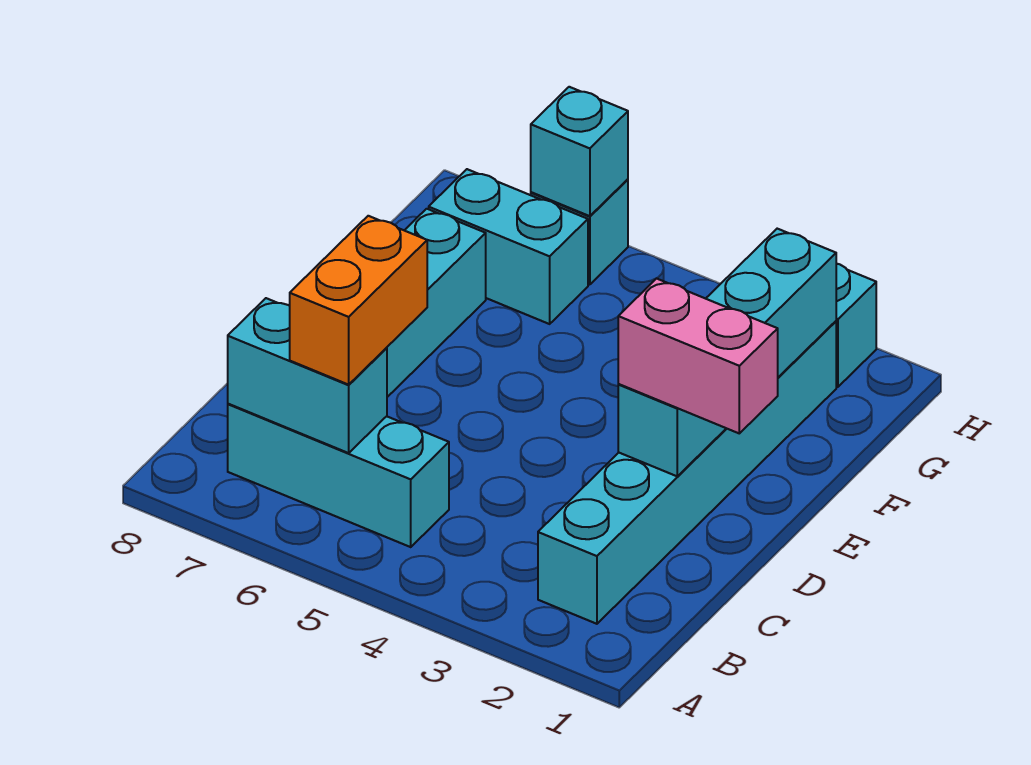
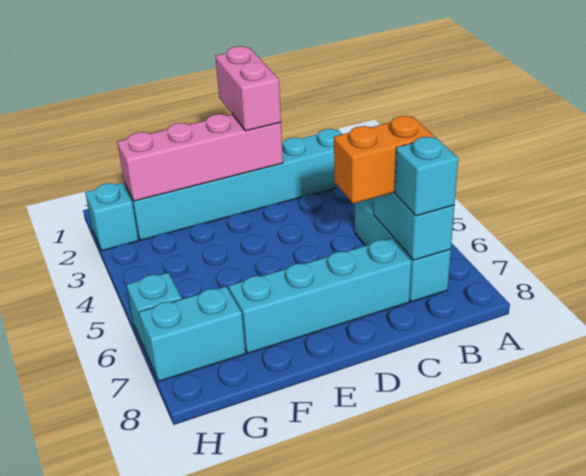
cyan brick D2:G2 level 2 -> pink brick D2:G2 level 2
cyan brick G6:G7 level 1 -> cyan brick G7:H7 level 1
cyan brick H6 level 2 -> cyan brick B7 level 3

